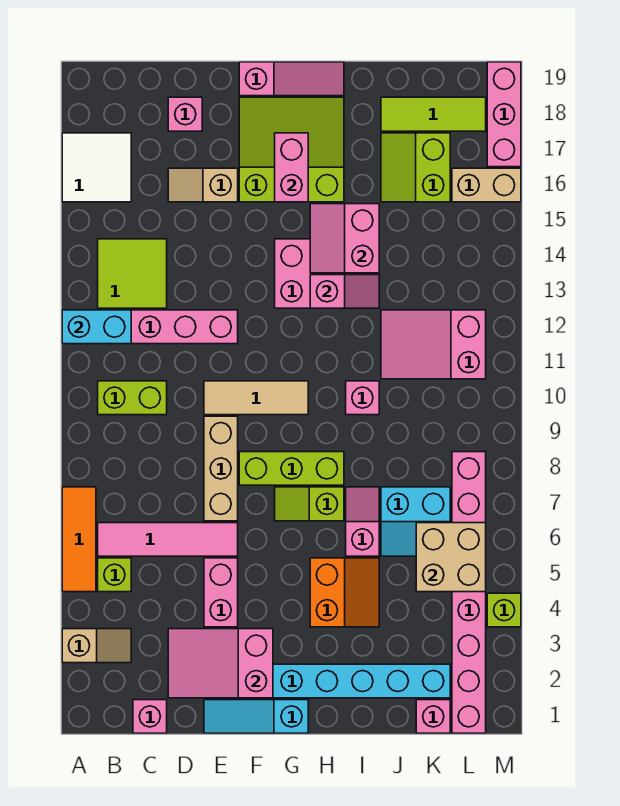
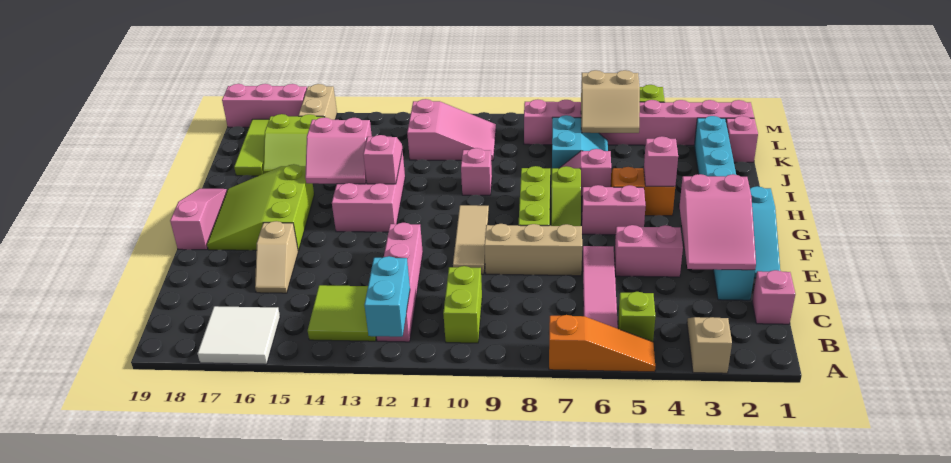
orange tile A5:A7 level 1 -> orange slope A5:A7 level 1 top 7
pink brick D18 level 1 -> pink brick H4 level 2
pink brick G16:G17 level 2 -> pink brick G5:G6 level 1
pink slope J11:L12 level 1 top L -> pink slope K10:L12 level 1 top 12
tan brick K5:L6 level 2 -> tan slope K5:L6 level 2 top L

